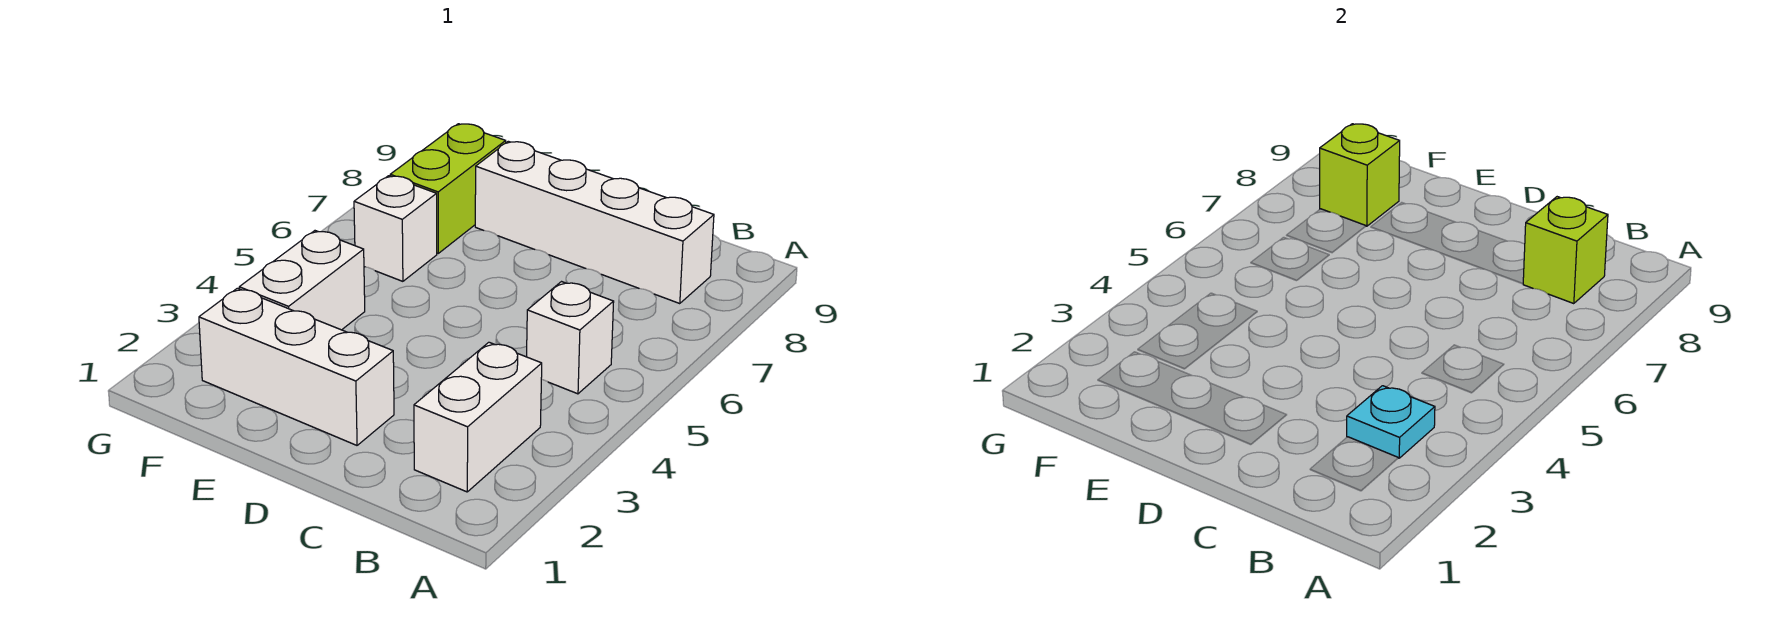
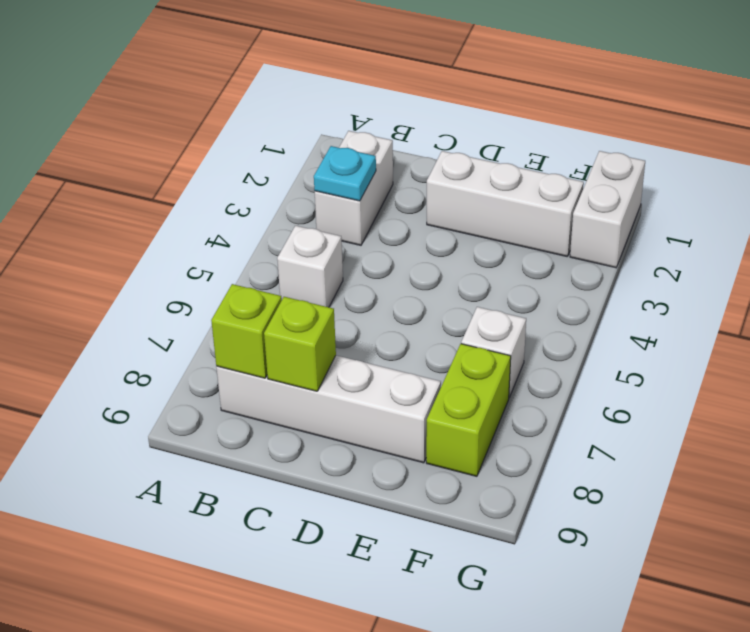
white brick F3:F4 level 1 -> white brick G1:G2 level 1
lime brick F8 level 2 -> lime brick C8 level 2

